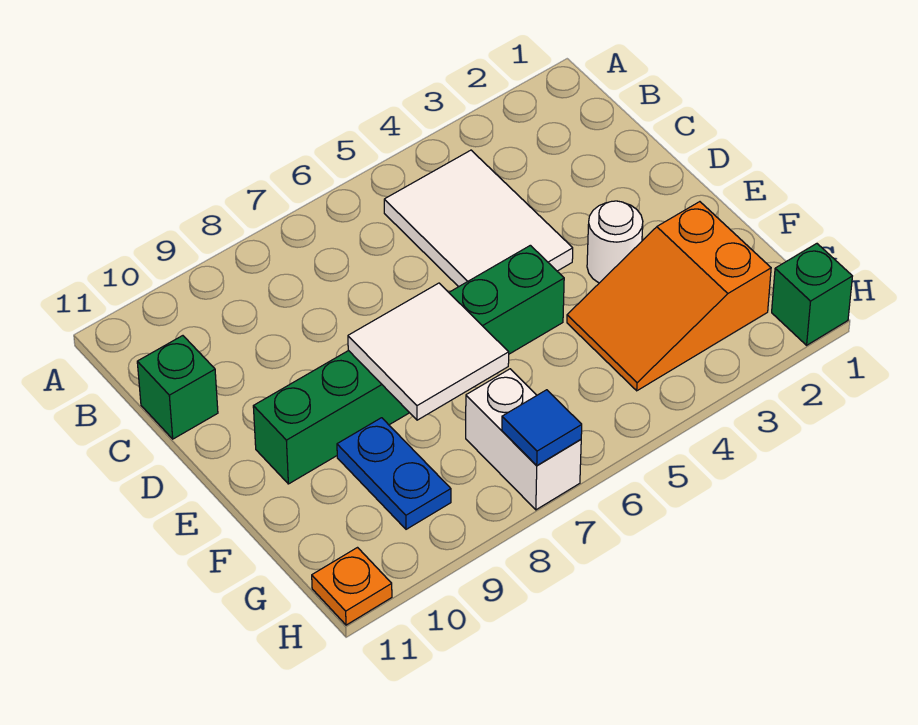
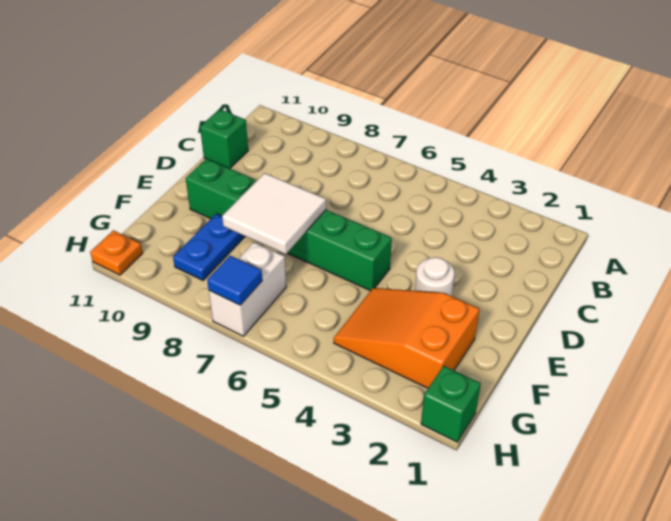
white tile B4:D5 level 1 -> none

